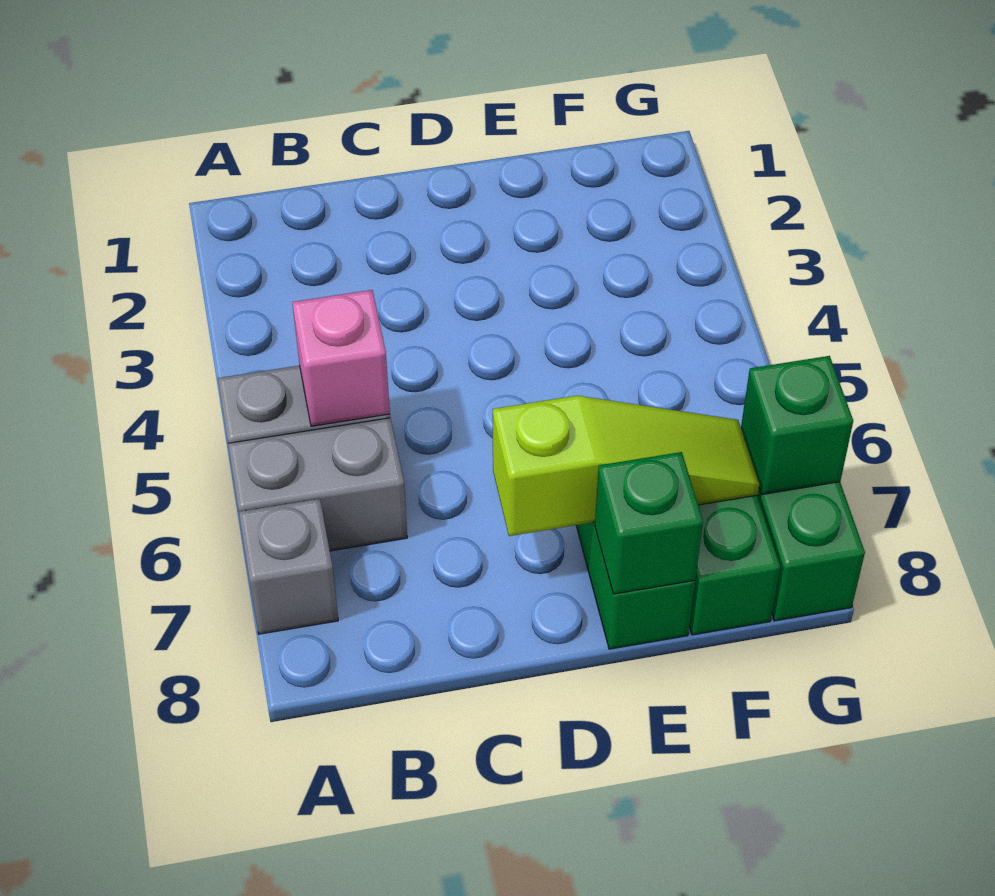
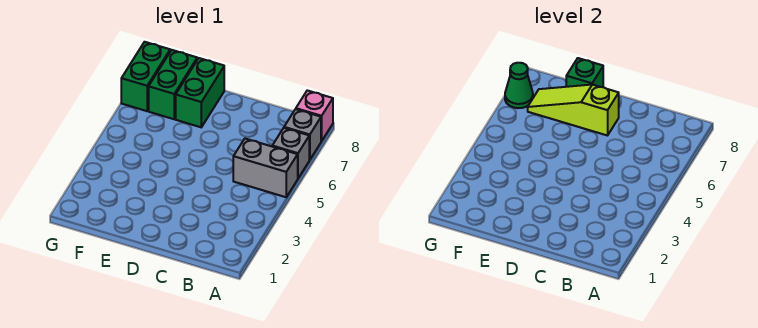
grey brick A6:B6 level 1 -> grey brick A6 level 1
pink brick B5 level 2 -> pink brick A8 level 1
green brick G7 level 2 -> green cone G7 level 2

